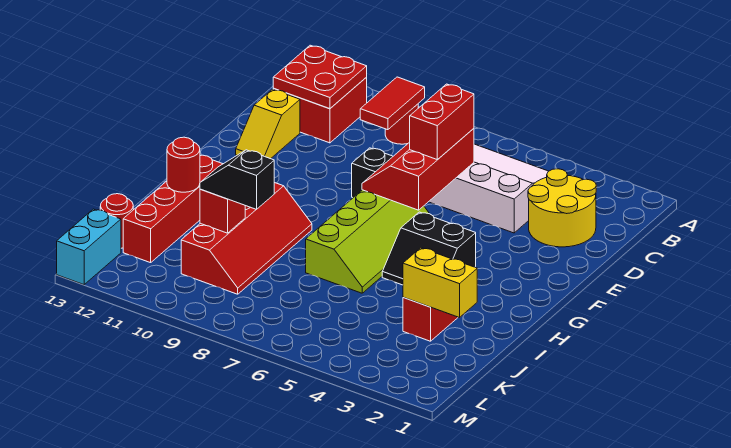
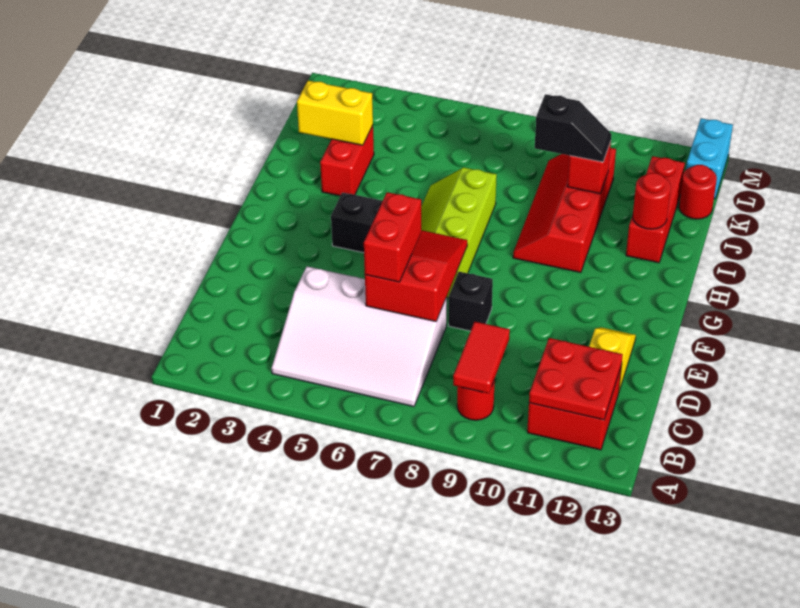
yellow round brick C2:D3 level 1 -> none
red slope D6:F7 level 2 top 6 -> red slope D6:F7 level 2 top D
red brick H12:K12 level 1 -> red brick I12:K12 level 1

